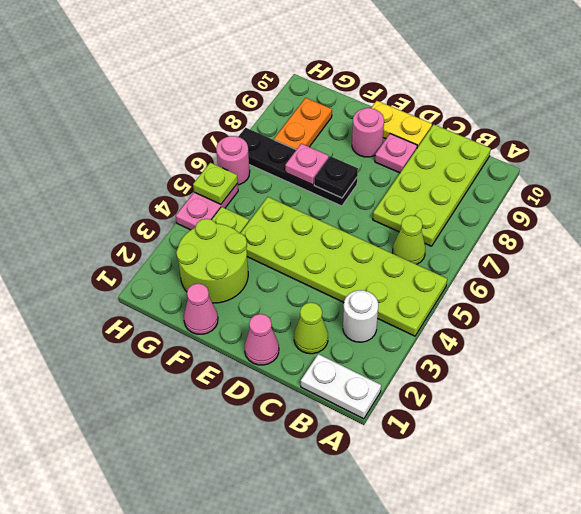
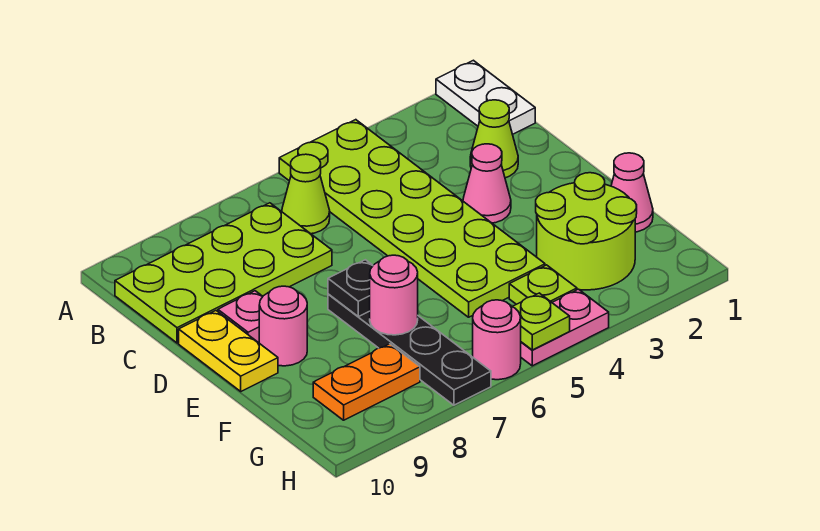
white round brick B3 level 1 -> none
pink cone D1 level 1 -> pink cone D3 level 1
pink plate F7 level 2 -> pink round brick F7 level 2

